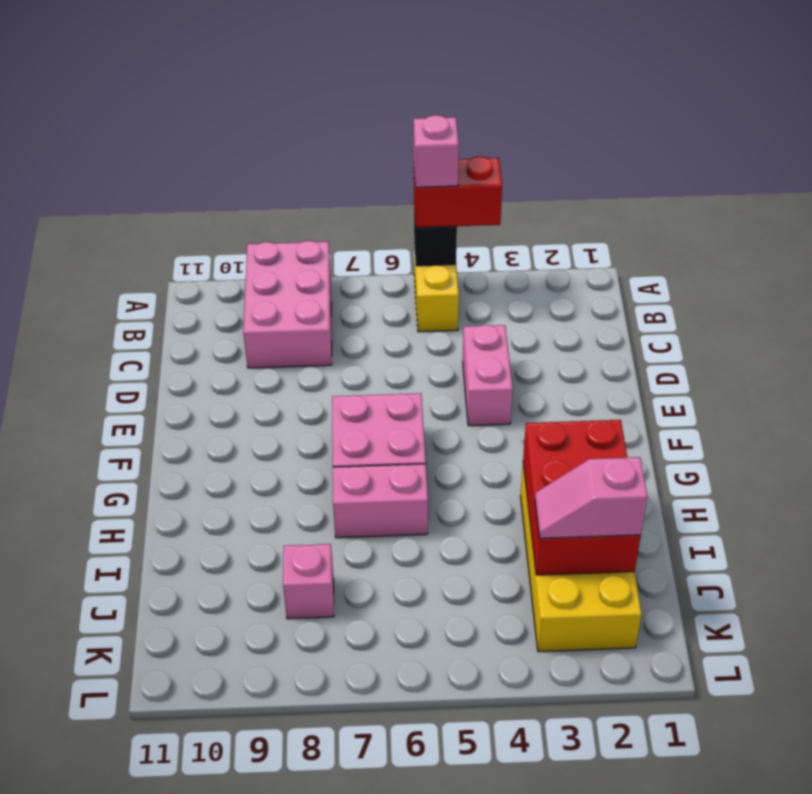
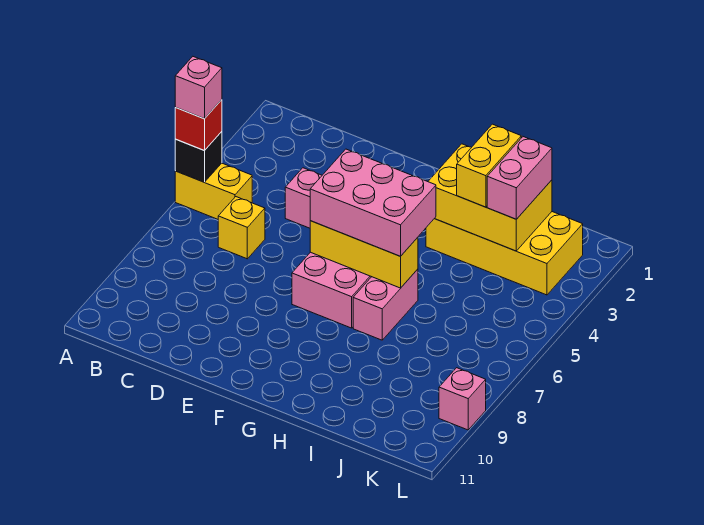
red brick A4:A5 level 3 -> red brick A5 level 3
pink brick A8:C9 level 1 -> pink brick F5:H6 level 3
none -> yellow brick C6 level 1
none -> yellow brick F6:H6 level 2
red brick H2:J3 level 2 -> yellow brick H2:J3 level 2
none -> yellow brick I2:I3 level 3
pink slope J2:J3 level 3 top 2 -> pink brick J2:J3 level 3
pink brick J8 level 1 -> pink brick L9 level 1

